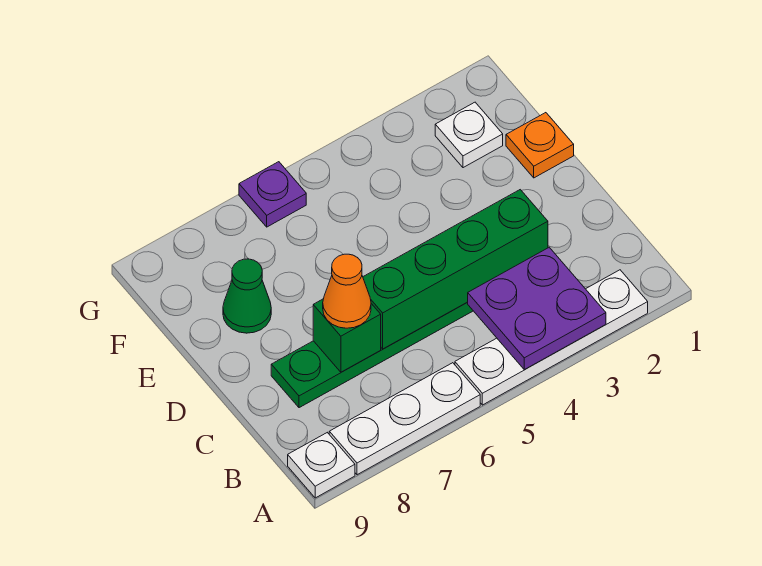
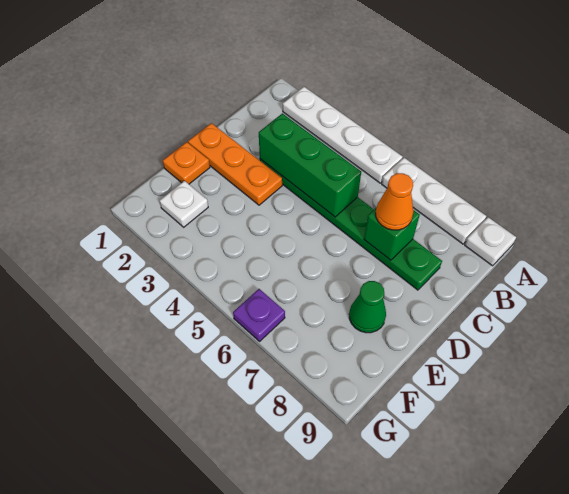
purple plate A3:B4 level 2 -> none
green brick C3:C6 level 2 -> green brick C3:C5 level 2
none -> orange plate D1:D3 level 1

